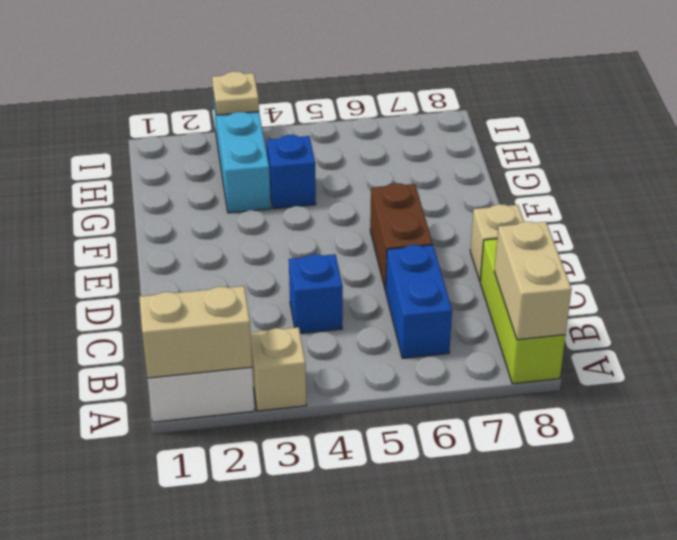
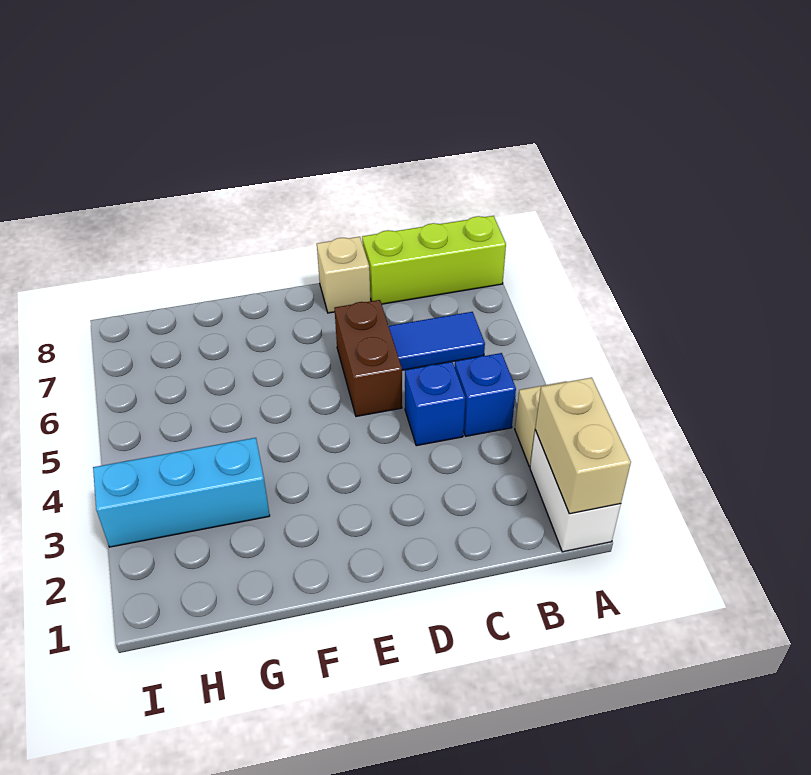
tan brick A8:B8 level 2 -> none
blue brick B6:C6 level 1 -> blue tile B6:C6 level 1
brown brick D6:E6 level 1 -> brown brick D5:D6 level 1
blue brick G4 level 1 -> blue brick B4 level 1
tan plate I3 level 2 -> none

